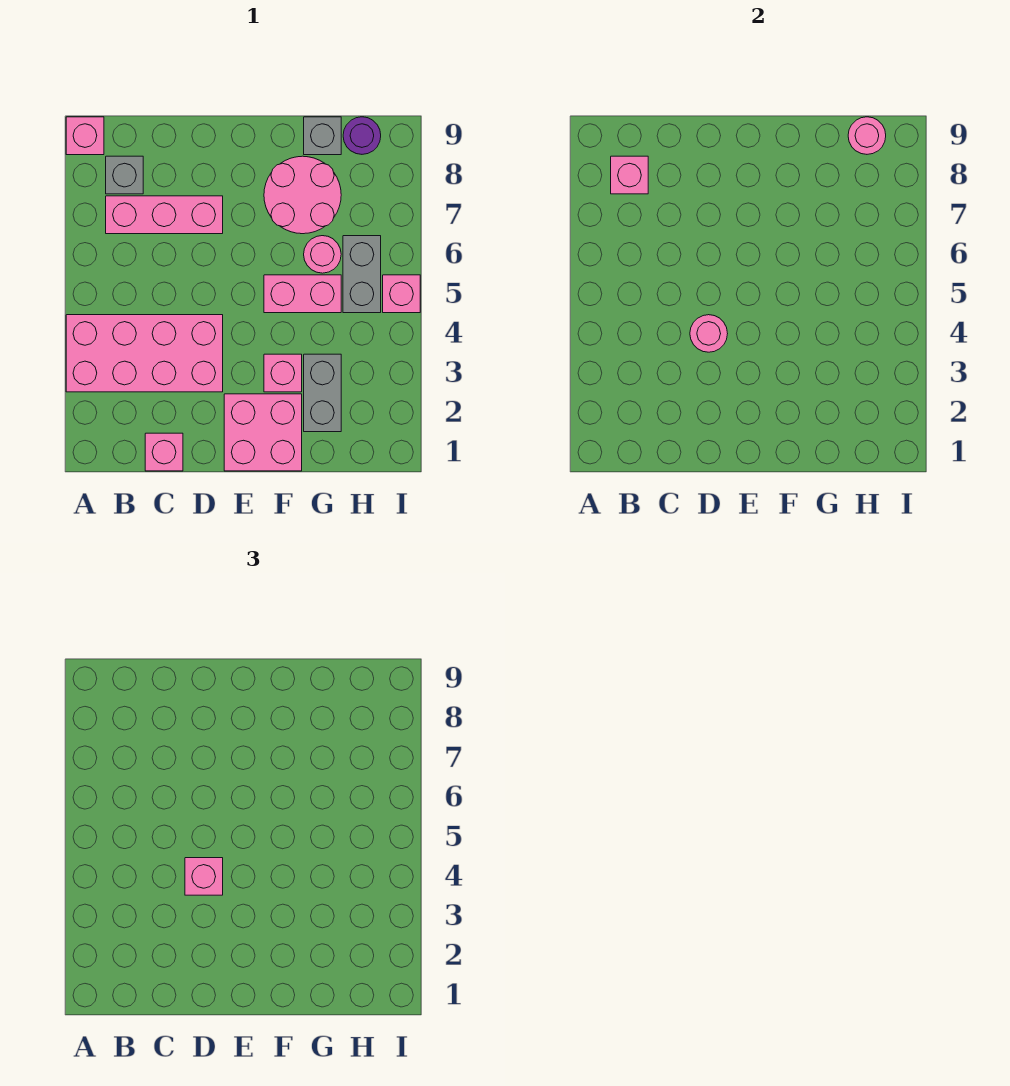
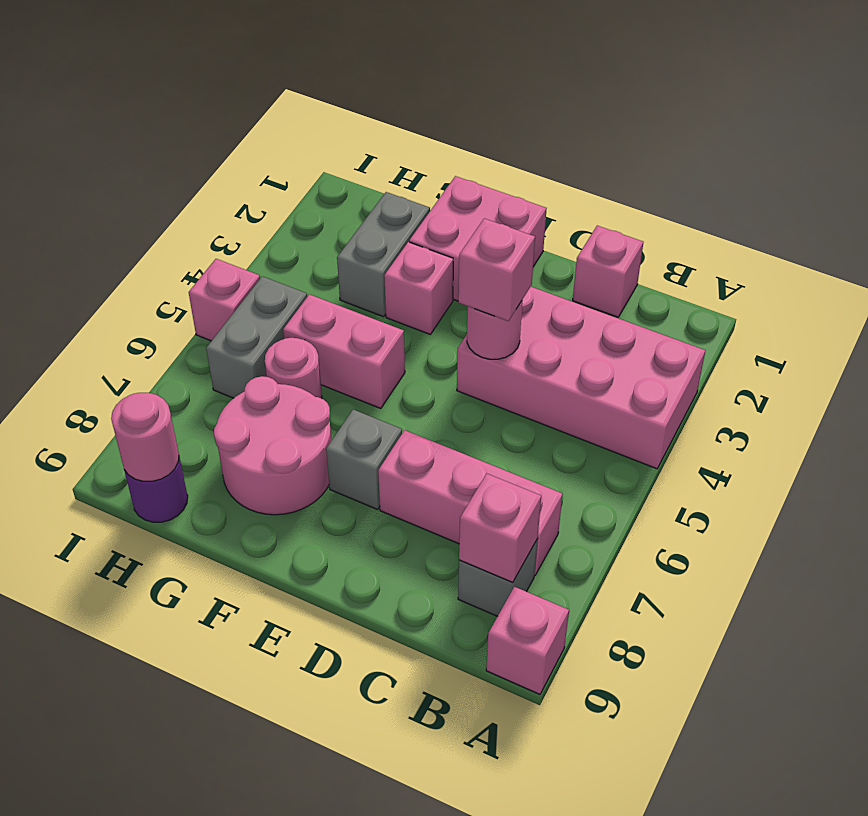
grey brick G9 level 1 -> grey brick E7 level 1

